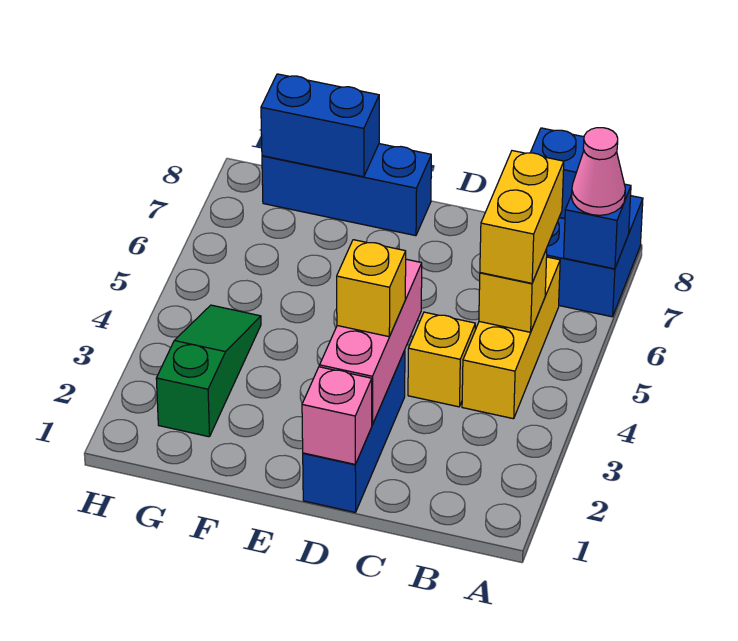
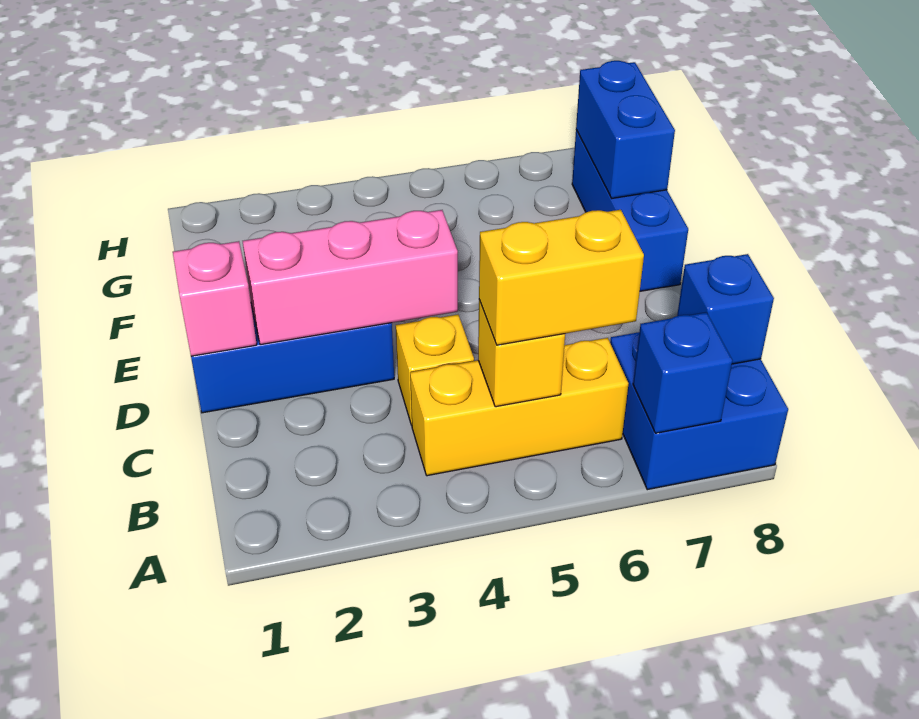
pink cone A7 level 3 -> none
yellow brick D3 level 3 -> none
green slope G2:G4 level 1 top 2 -> none

